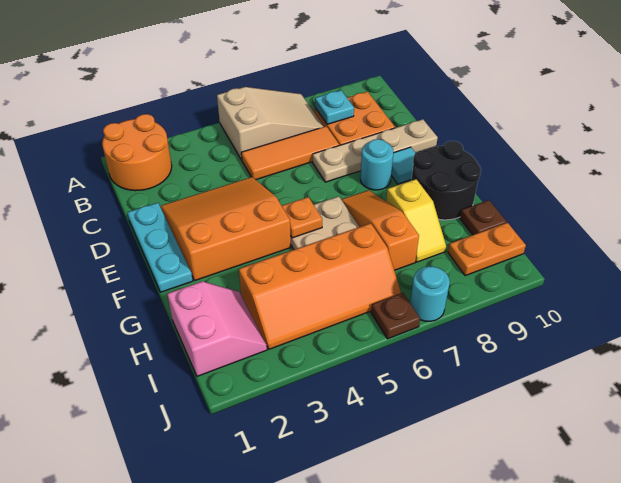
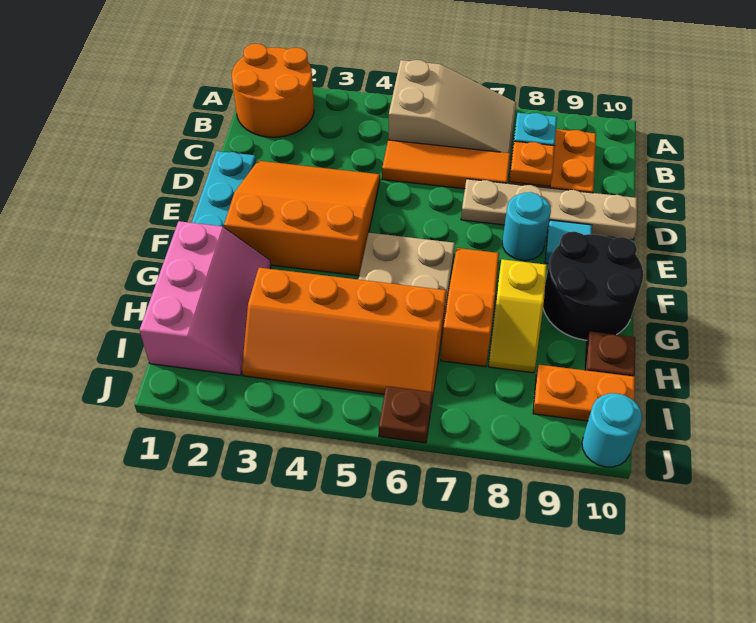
orange plate F5 level 2 -> orange plate C8 level 2
pink slope H1:I2 level 1 top 1 -> pink slope G1:I2 level 1 top 1
cyan round brick J7 level 1 -> cyan round brick J10 level 1

